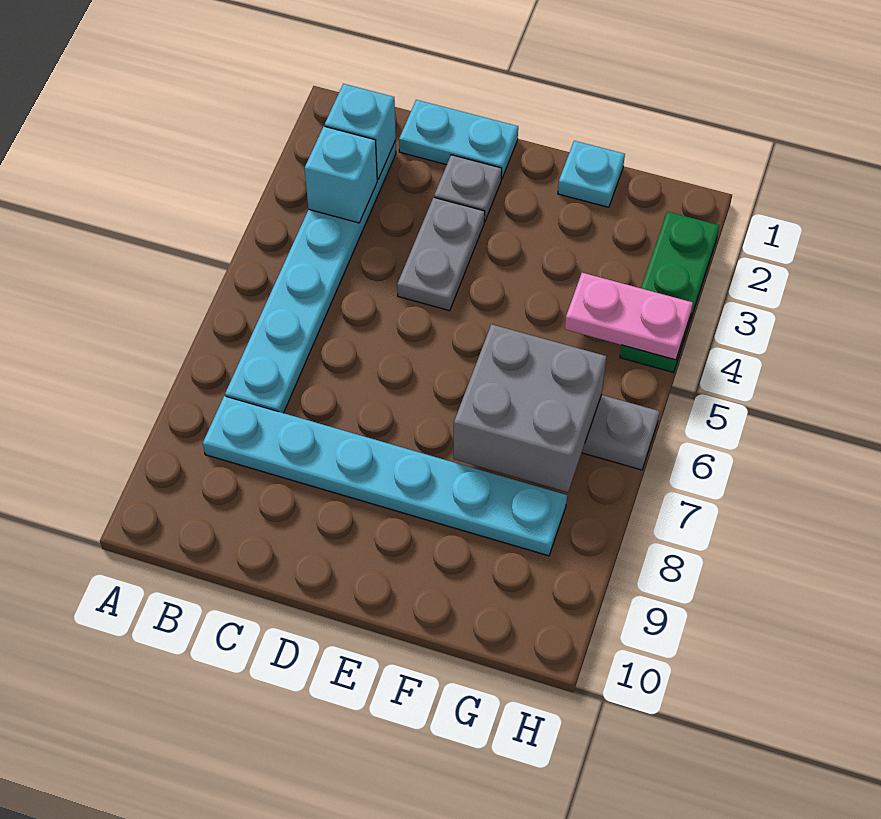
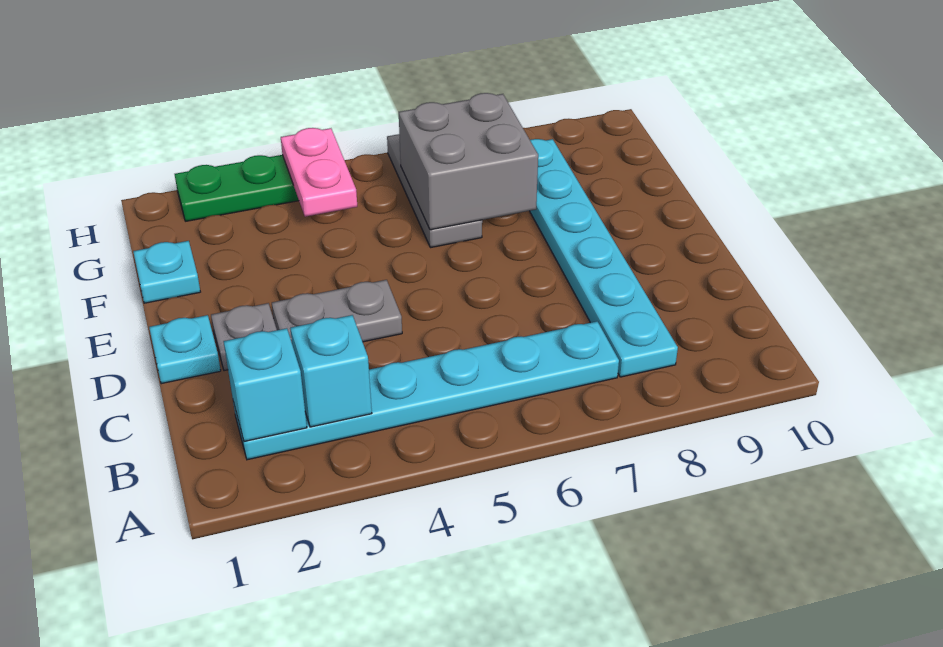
cyan plate C1:D1 level 1 -> cyan plate D1 level 1

